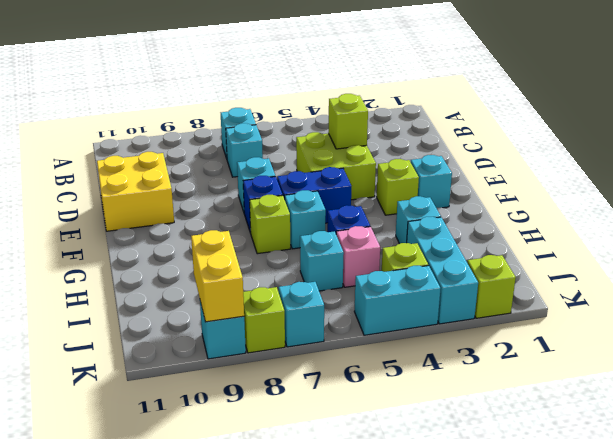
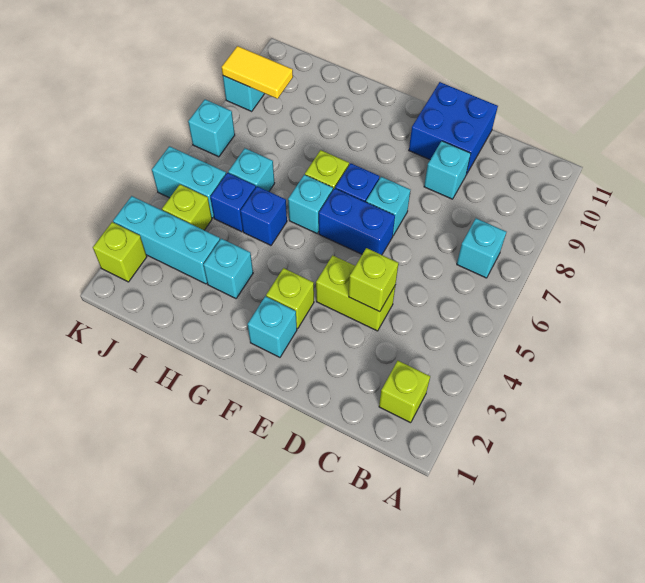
cyan brick C7 level 1 -> cyan brick D9 level 1
lime brick D4:E5 level 1 -> lime brick D4:E4 level 1
yellow brick D10:E11 level 1 -> blue brick D10:E11 level 1
blue brick F5:F6 level 1 -> blue brick E6:F6 level 1
pink brick I5 level 1 -> blue brick I5 level 1
yellow brick J9:K9 level 2 -> yellow tile J9:K9 level 2
cyan brick K4:K5 level 1 -> cyan brick J5:K5 level 1
lime brick K8 level 1 -> lime brick B2 level 1

